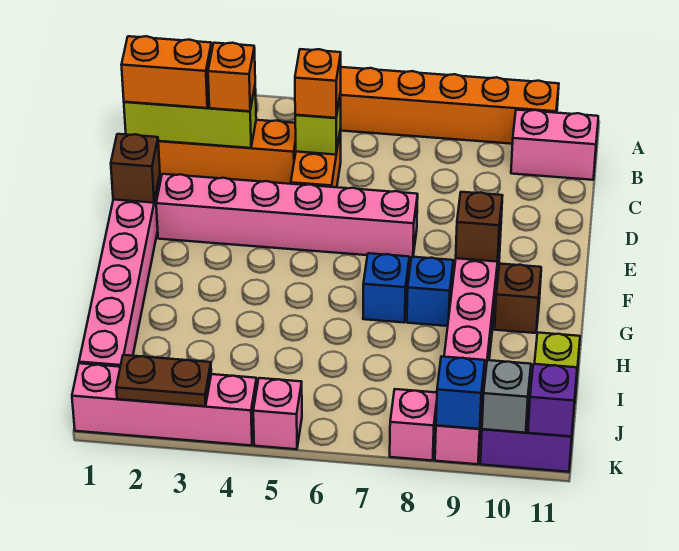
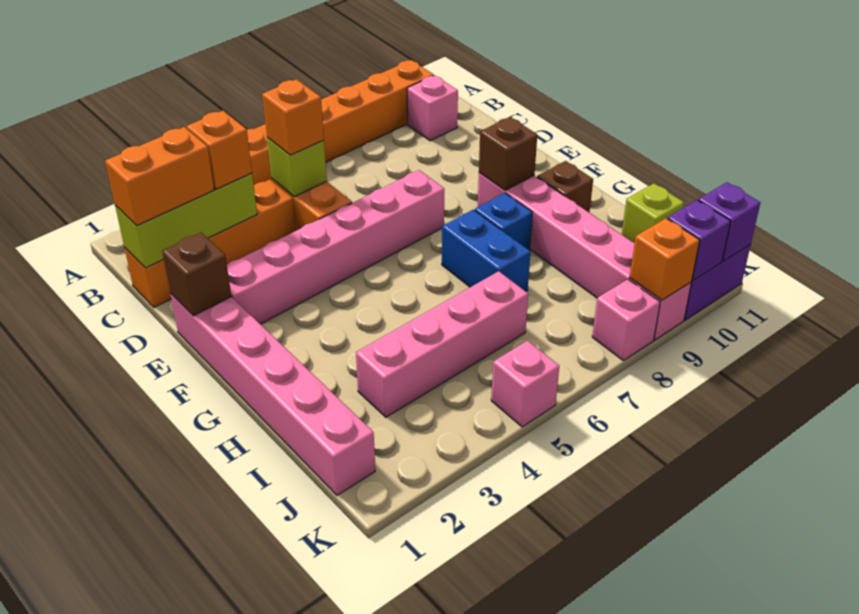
pink brick B10:B11 level 1 -> pink brick B10 level 1
blue brick G7 level 1 -> blue brick G7:H7 level 1
pink brick K1:K4 level 1 -> pink brick I3:I6 level 1
brown plate K2:K3 level 2 -> none
blue brick K9 level 2 -> orange brick K9 level 2
grey brick K10 level 2 -> purple brick K10 level 2

